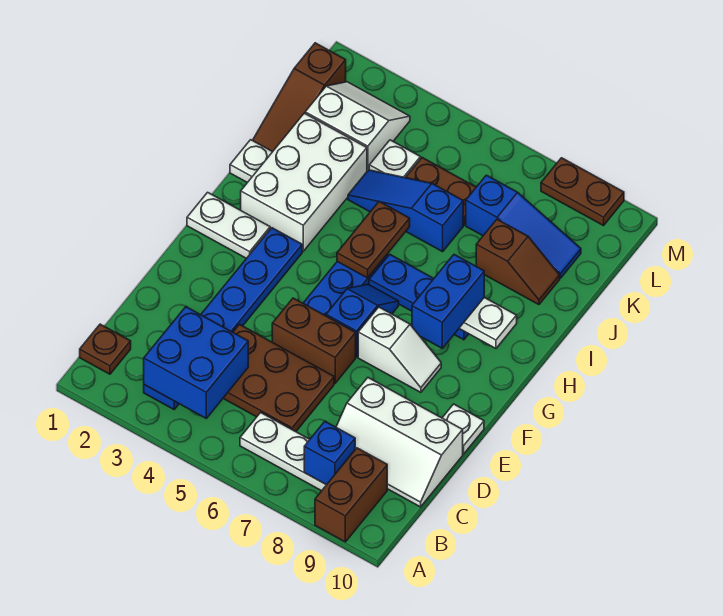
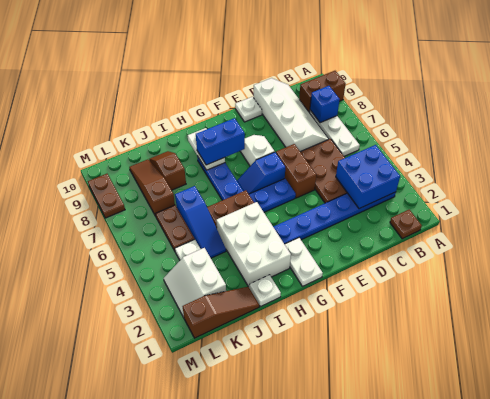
white slope C8:D10 level 1 top D -> white slope C7:D10 level 1 top D
white brick H2:J3 level 1 -> white brick H2:I4 level 1
blue slope K7:K9 level 1 top 7 -> brown slope K7:K9 level 1 top 7

